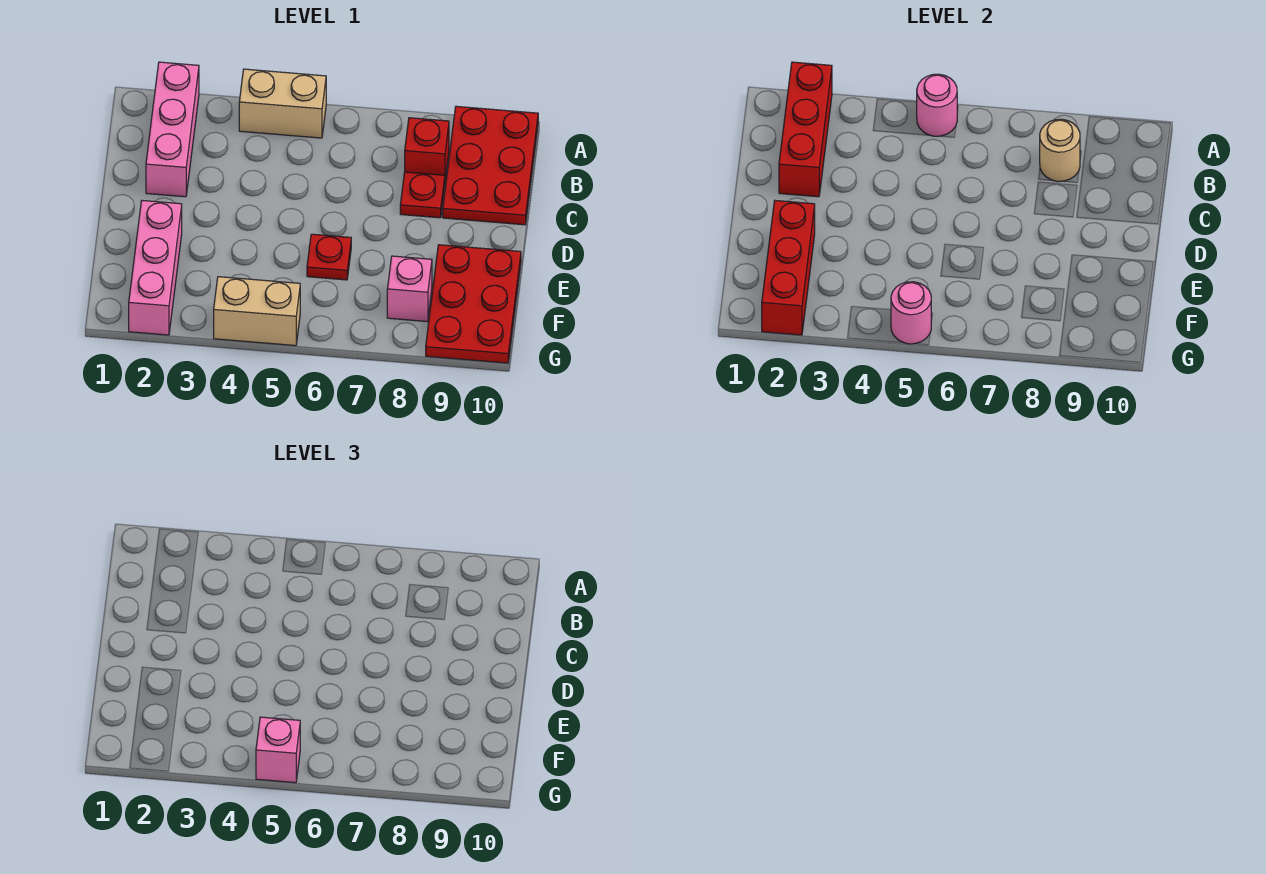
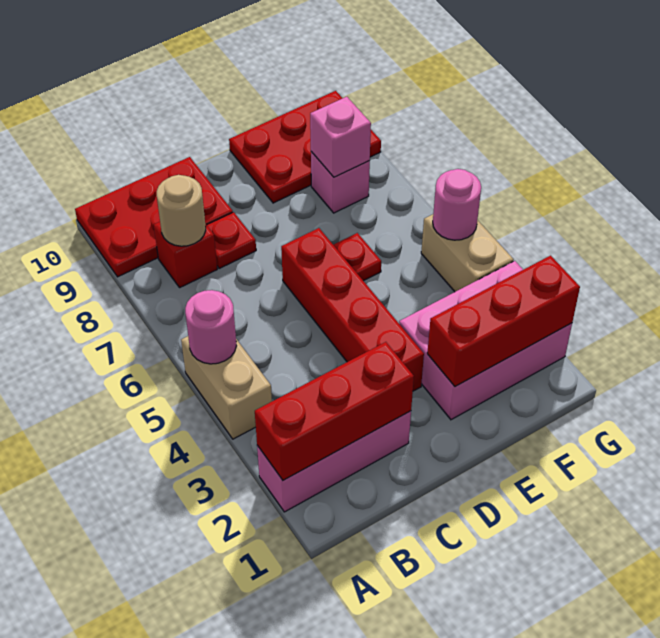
none -> red brick D3:D6 level 1
pink brick E2:G2 level 1 -> pink brick E2:G3 level 1
pink brick G5 level 3 -> pink brick F8 level 2

